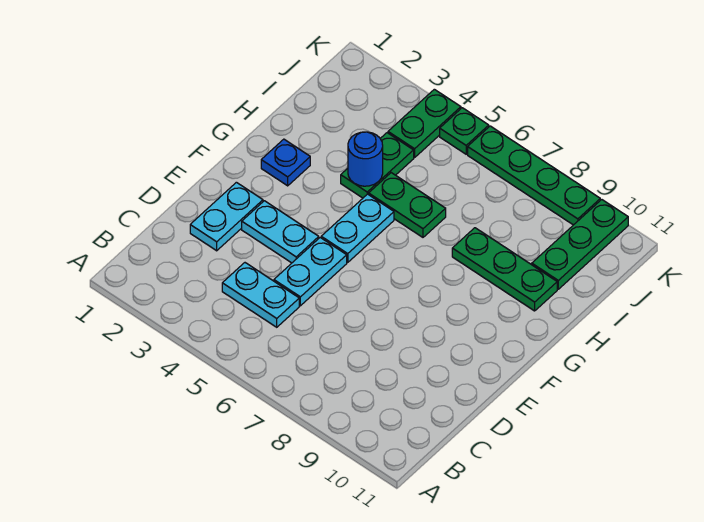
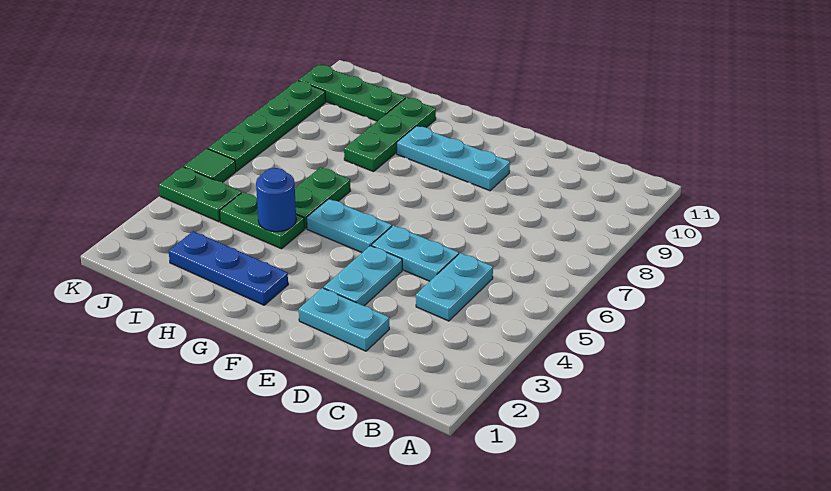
none -> cyan plate E9:G9 level 1
blue plate G2 level 1 -> blue plate G2:I2 level 1
green plate K5 level 1 -> green tile K5 level 1

